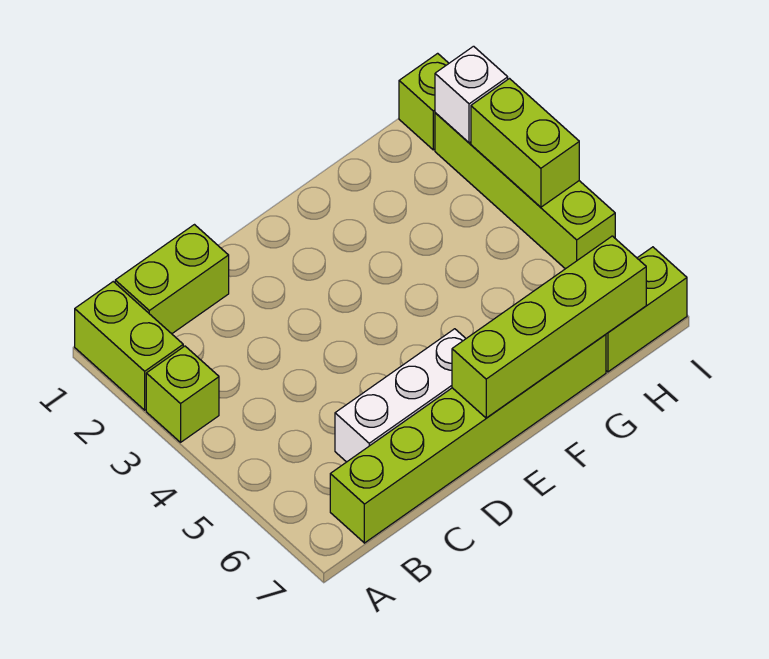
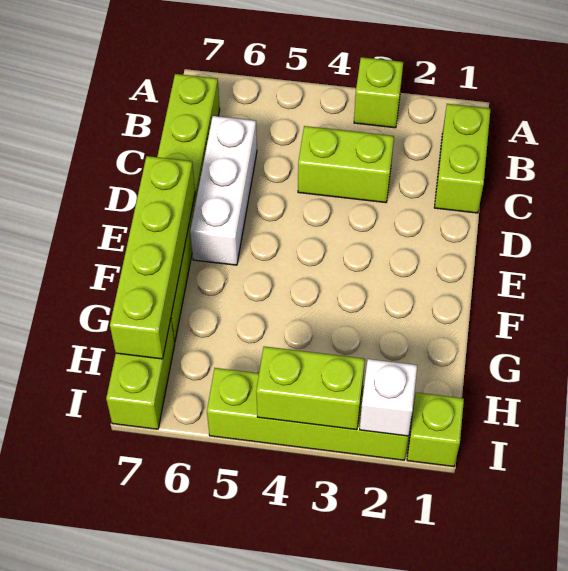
lime brick A1:A2 level 1 -> lime brick C3:C4 level 1

